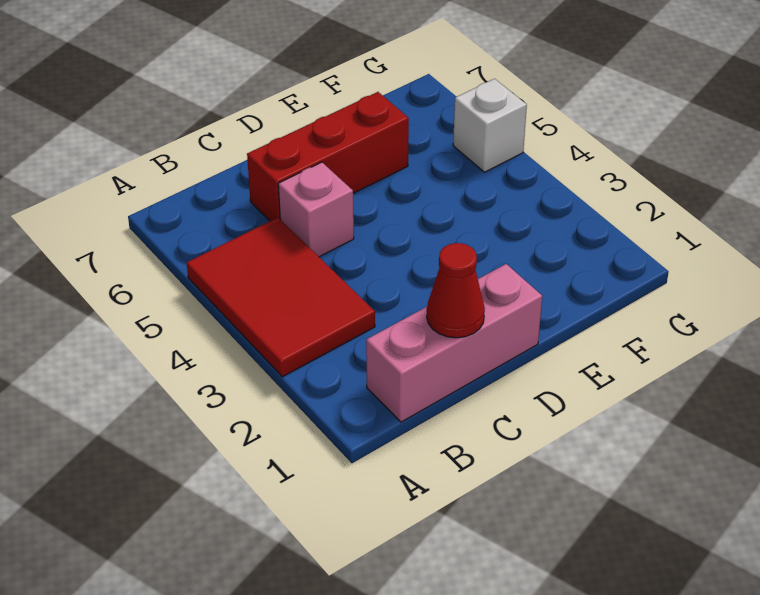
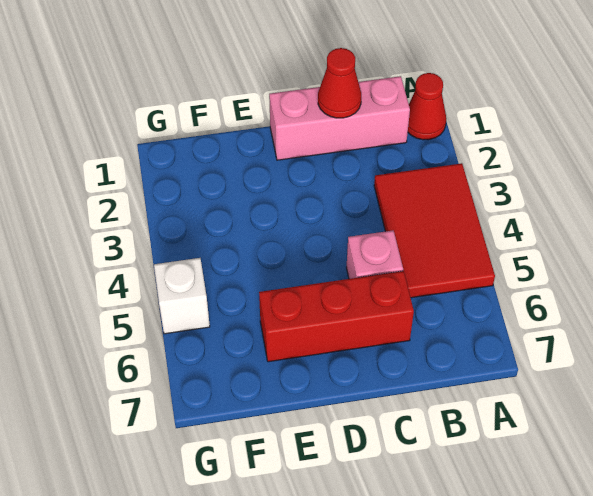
none -> red cone A1 level 1

